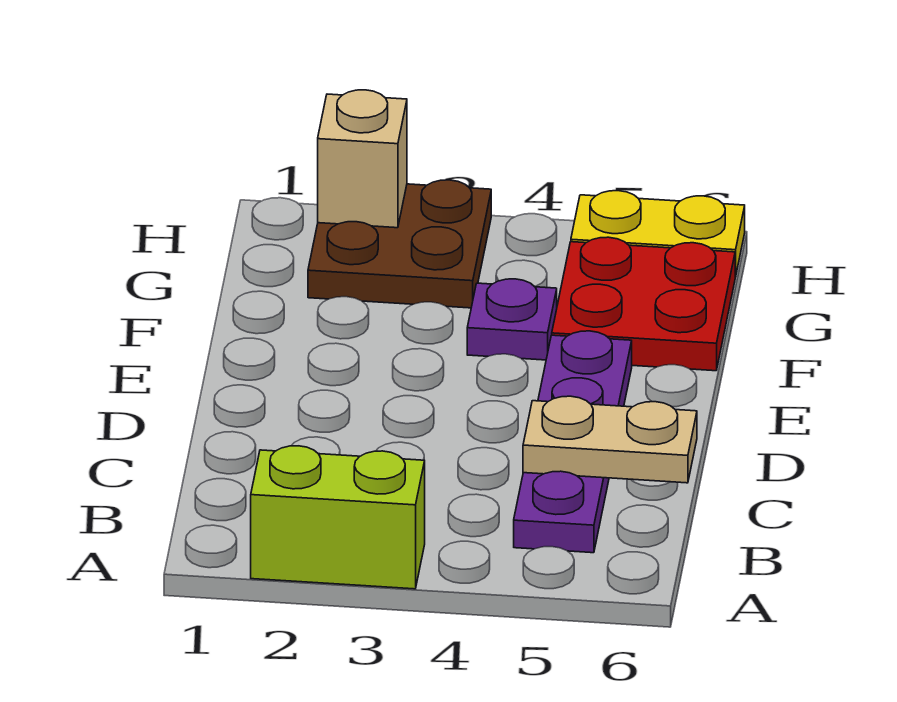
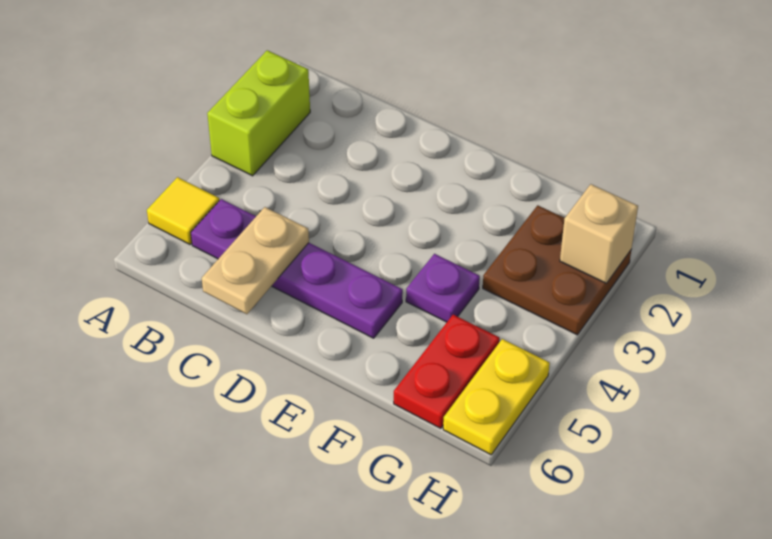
none -> yellow tile A5 level 1
red plate F5:G6 level 1 -> red plate G5:G6 level 1

